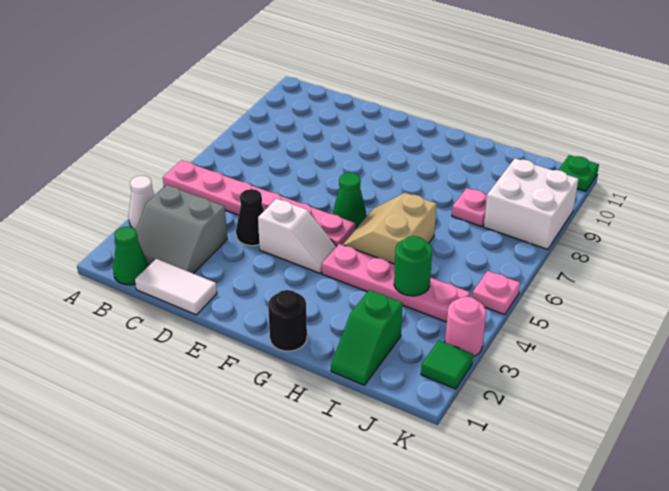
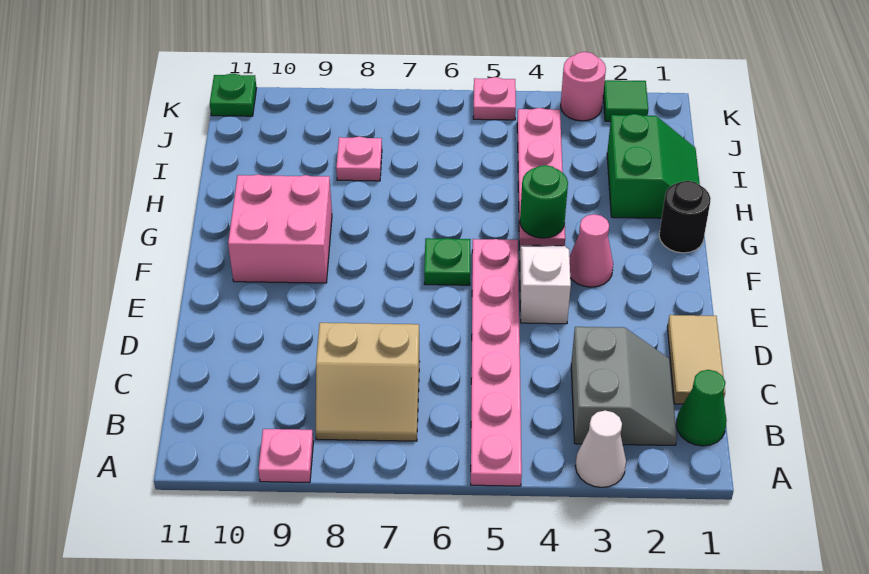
none -> pink plate A9 level 1
white tile C1:D1 level 1 -> tan tile C1:D1 level 1
black cone D4 level 1 -> none
none -> pink cone F3 level 1
green cone F6 level 1 -> green plate F6 level 1
none -> pink brick F9:G10 level 1
tan slope G5:H6 level 1 top H -> tan slope B7:C8 level 1 top C
green slope I1:I2 level 1 top 2 -> green slope H1:I2 level 1 top 2
green round brick I4 level 2 -> green round brick G4 level 2
white brick J8:K9 level 1 -> none

